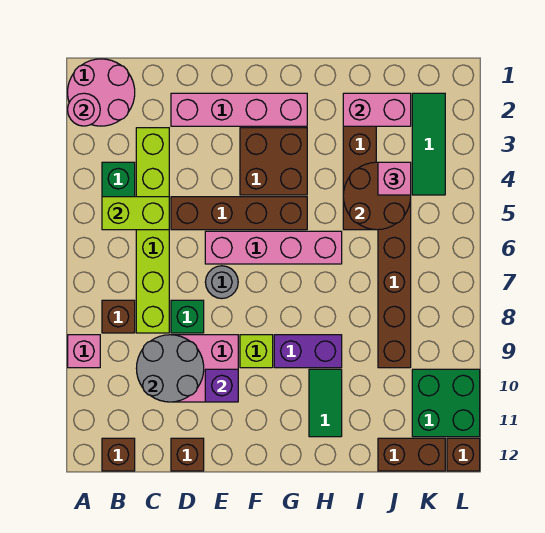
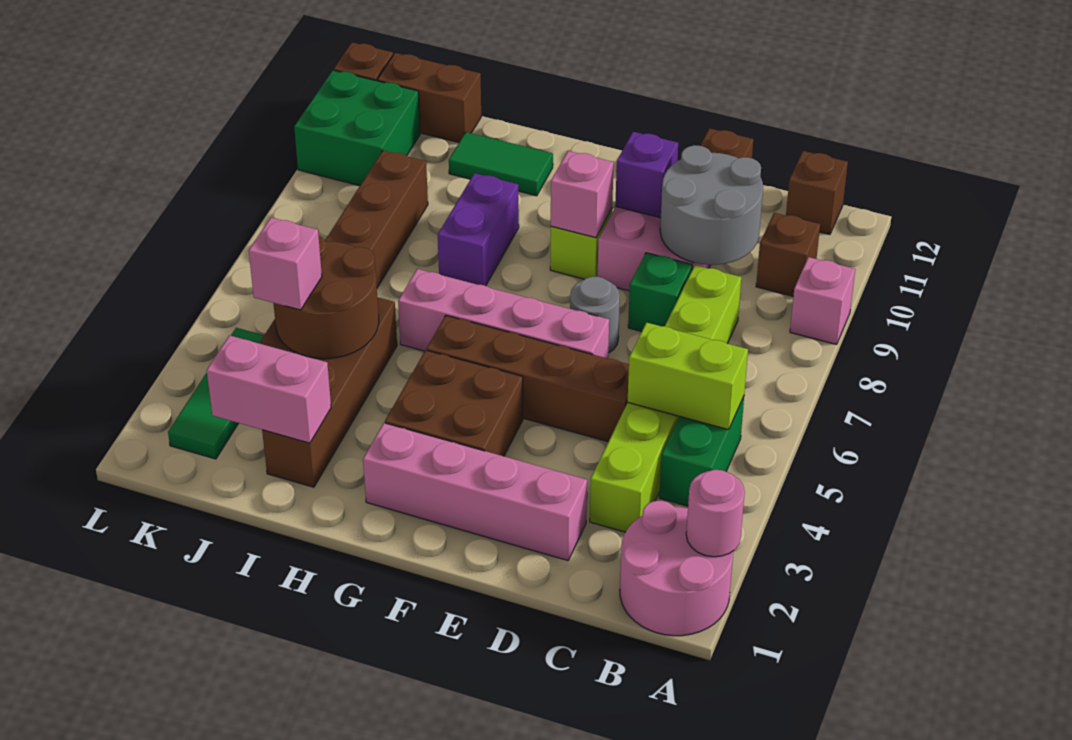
brown brick B8 level 1 -> brown brick B10 level 1
none -> pink brick F9 level 2
purple brick G9:H9 level 1 -> purple brick H8:H9 level 1
green tile H10:H11 level 1 -> green tile H11:I11 level 1

